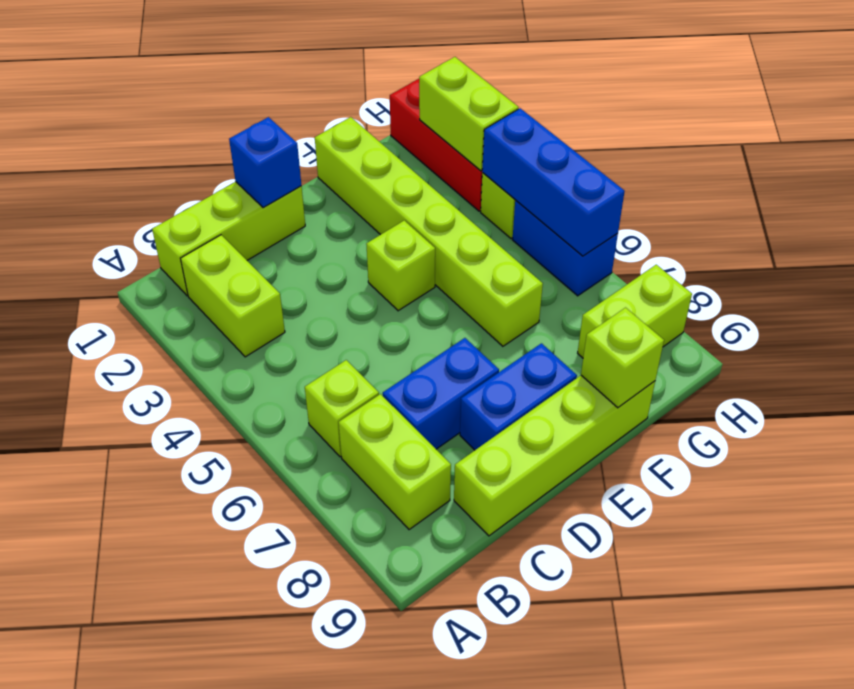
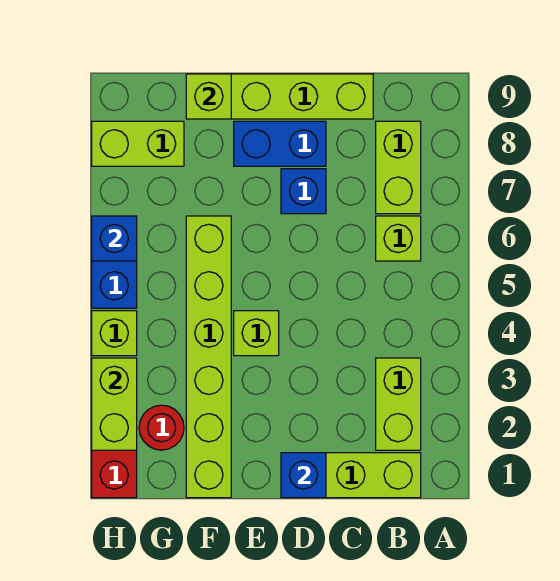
blue brick C7:D7 level 1 -> blue brick D7 level 1
none -> red round brick G2 level 1
blue brick H4:H6 level 2 -> blue brick H6 level 2

